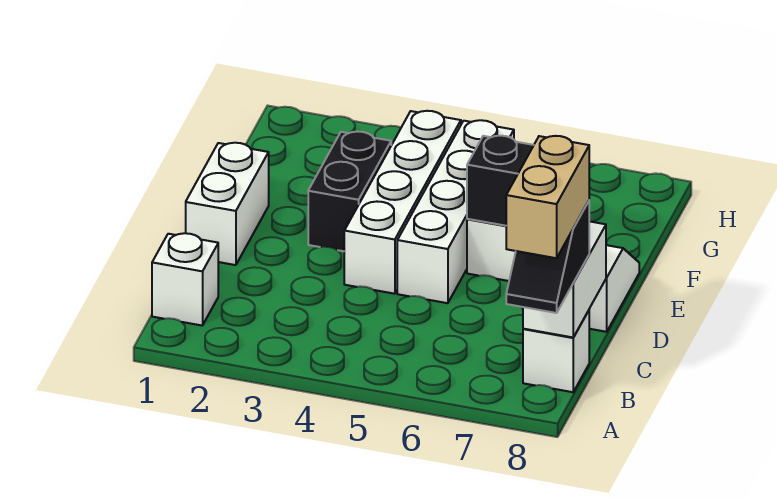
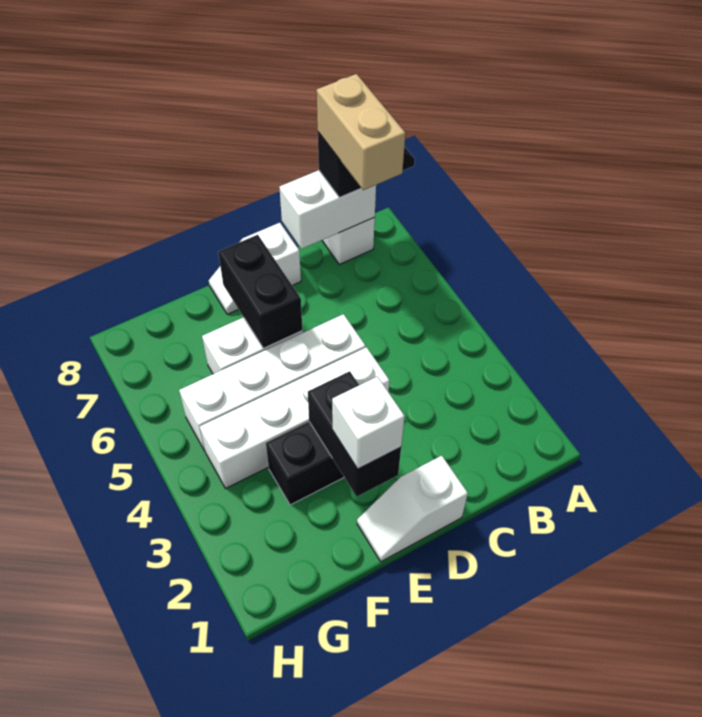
tan brick A8:B8 level 4 -> tan brick B7:B8 level 4
white brick B1 level 1 -> white brick E2 level 3
white brick D1:E1 level 1 -> white slope D1:E1 level 1 top D
none -> black brick E2:E3 level 2

